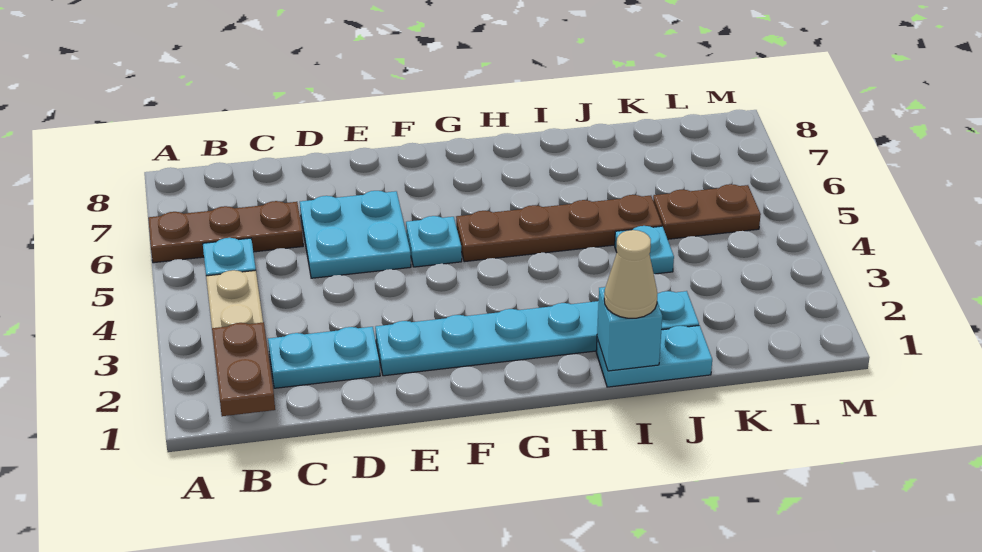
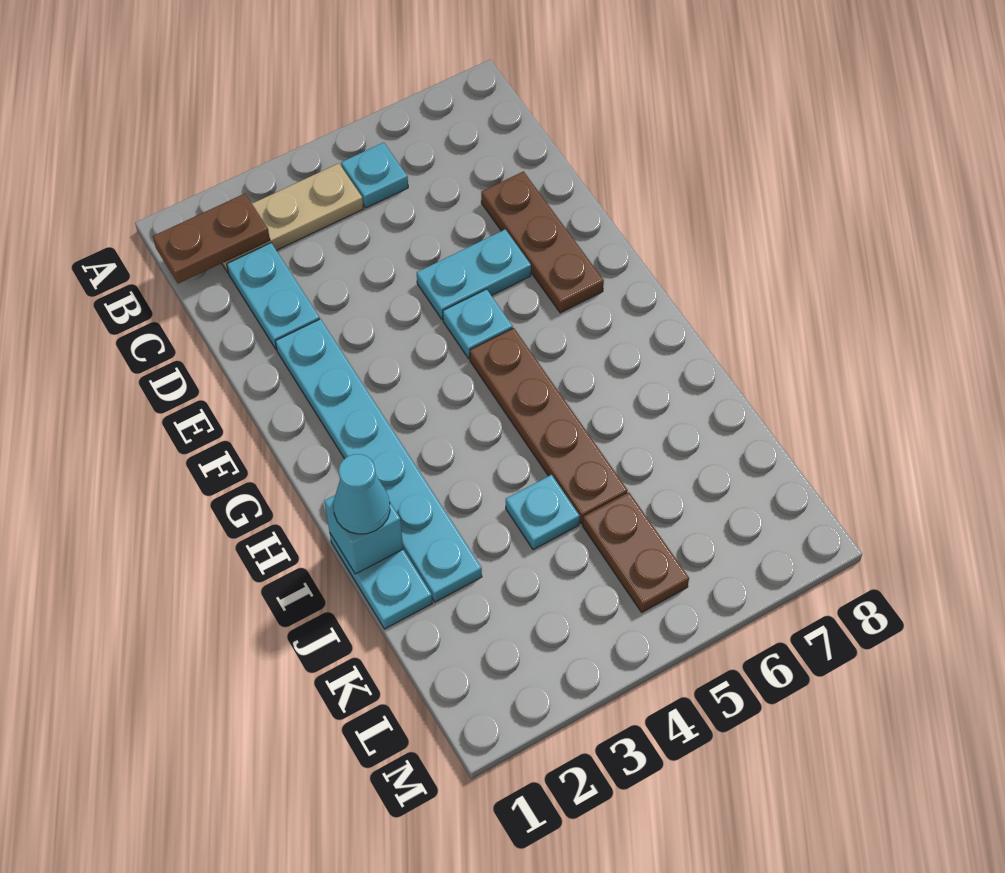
brown plate A6:C6 level 1 -> brown plate D7:F7 level 1
cyan plate D5:E6 level 1 -> cyan plate E5:E6 level 1
tan cone I1 level 3 -> cyan cone I1 level 3

